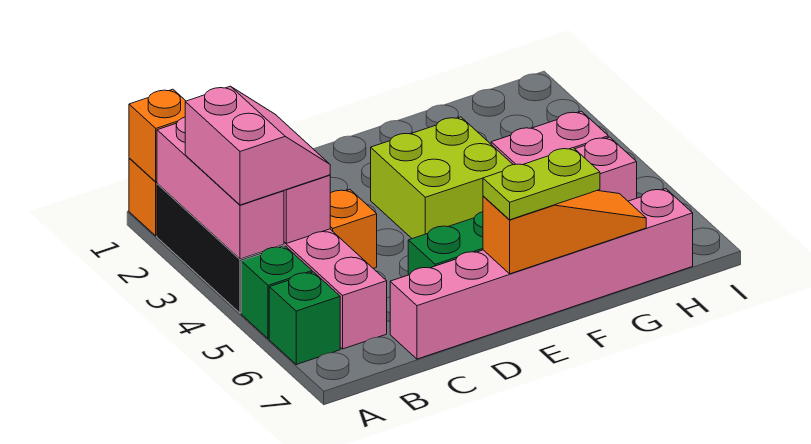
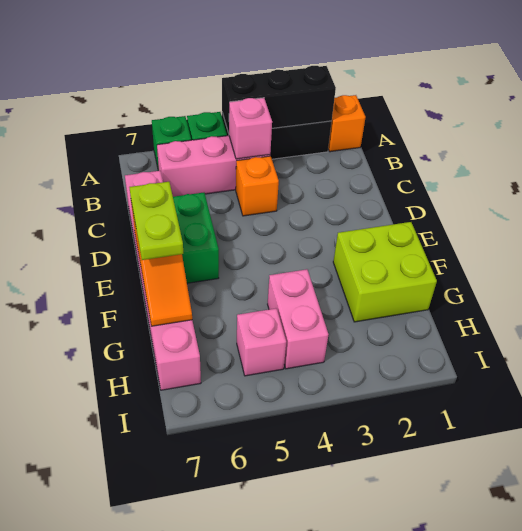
orange brick A1 level 2 -> none
pink brick A2:A4 level 2 -> black brick A2:A4 level 2
pink slope A3:B4 level 3 top A -> none
lime brick E3:F4 level 1 -> lime brick F1:G2 level 1

